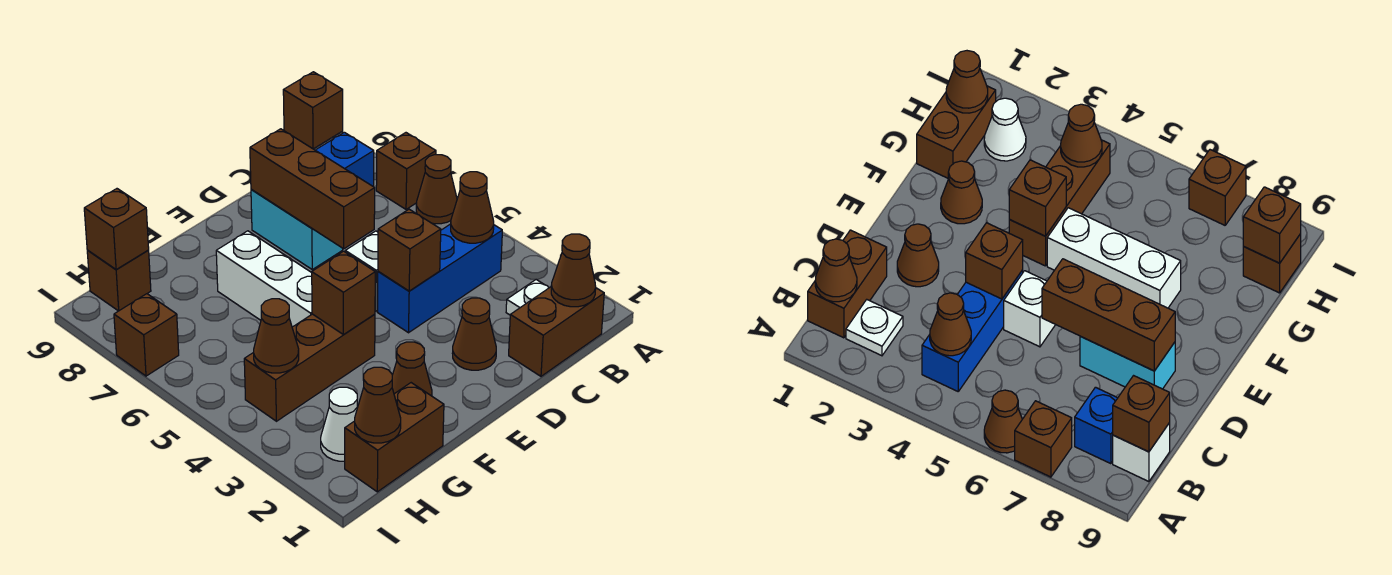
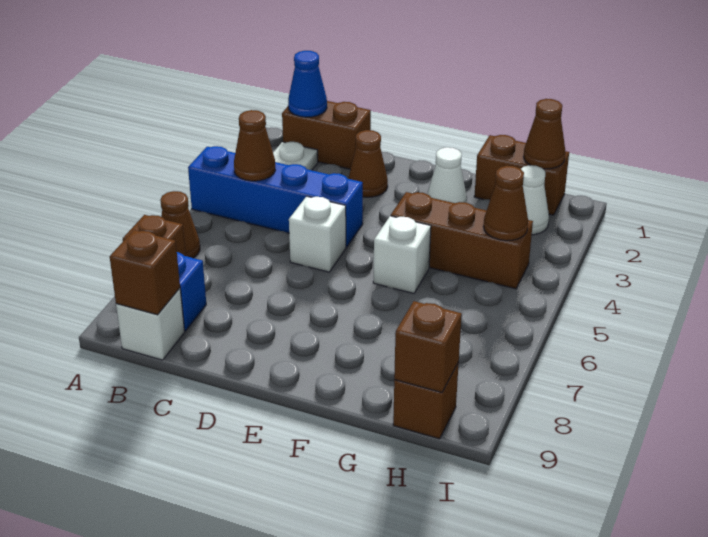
brown cone B1 level 2 -> blue cone B1 level 2
blue brick B4:D4 level 1 -> blue brick A4:D4 level 1
brown brick D4 level 2 -> none
brown brick D6:D8 level 2 -> none
cyan brick D7:D8 level 1 -> none
brown cone F2 level 1 -> white cone F2 level 1
brown brick F4 level 2 -> none
white brick F5:F7 level 1 -> white brick F5 level 1
brown brick I7 level 1 -> none

